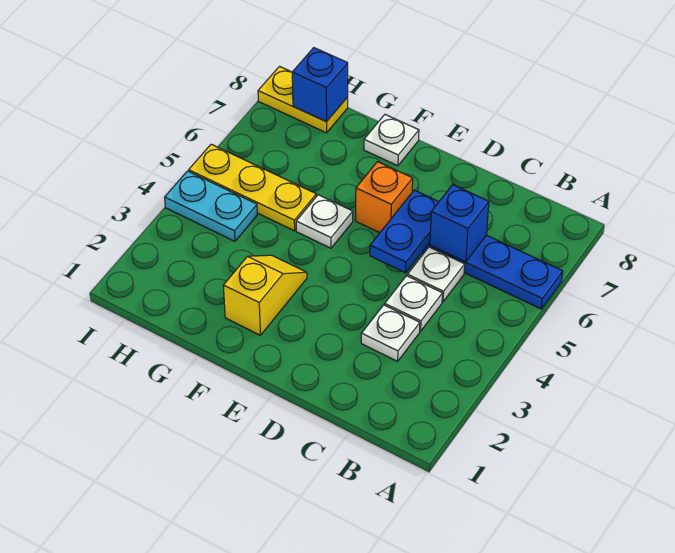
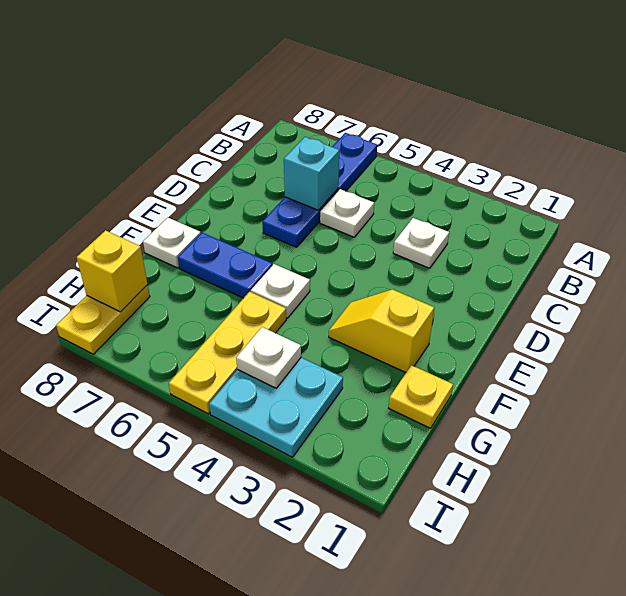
white plate C4 level 1 -> white plate H4 level 2
blue brick C6 level 2 -> cyan brick C6 level 2
blue plate D5:D6 level 2 -> blue plate F6:F7 level 1
orange brick E6 level 1 -> none
none -> yellow plate G1 level 1
cyan plate H4:I4 level 1 -> cyan plate H3:I4 level 1
blue brick H8 level 2 -> yellow brick H8 level 2

